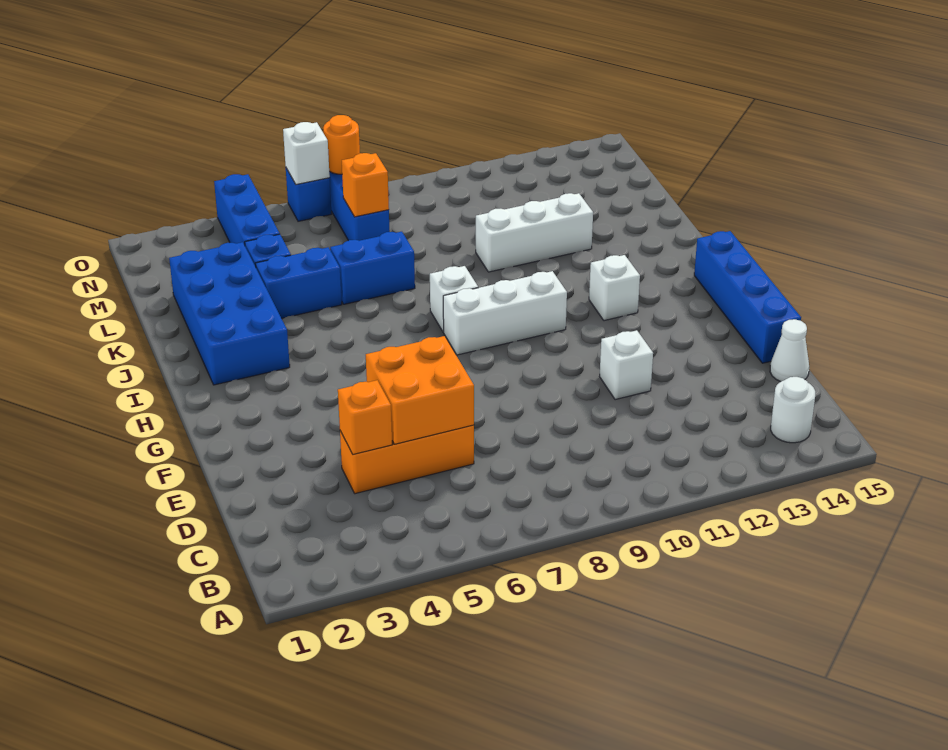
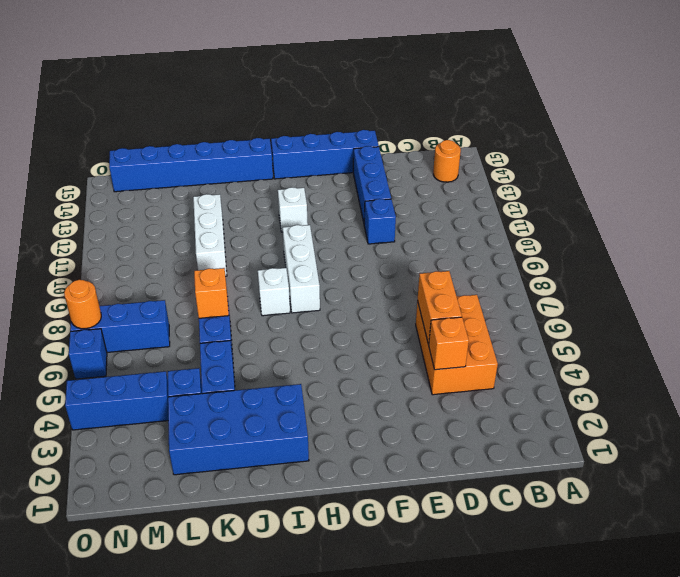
white round brick B14 level 1 -> orange round brick B14 level 1
orange brick D4:D6 level 1 -> orange brick C4:D6 level 1
orange brick D5:E6 level 2 -> orange brick D5:D6 level 2
white cone D15 level 1 -> none
white brick E11 level 1 -> blue brick E11 level 1
none -> blue brick E12:E14 level 1
none -> blue brick I15:N15 level 1
orange brick M7 level 2 -> orange brick K7 level 2
white brick O6 level 2 -> none

